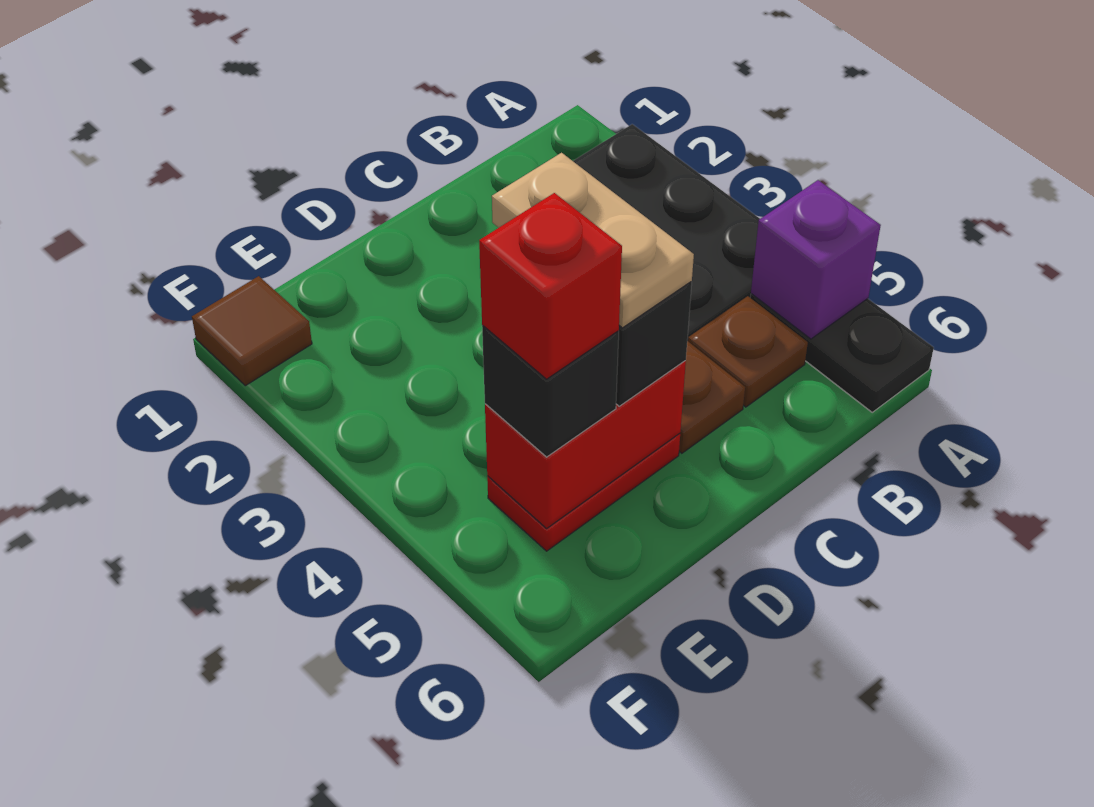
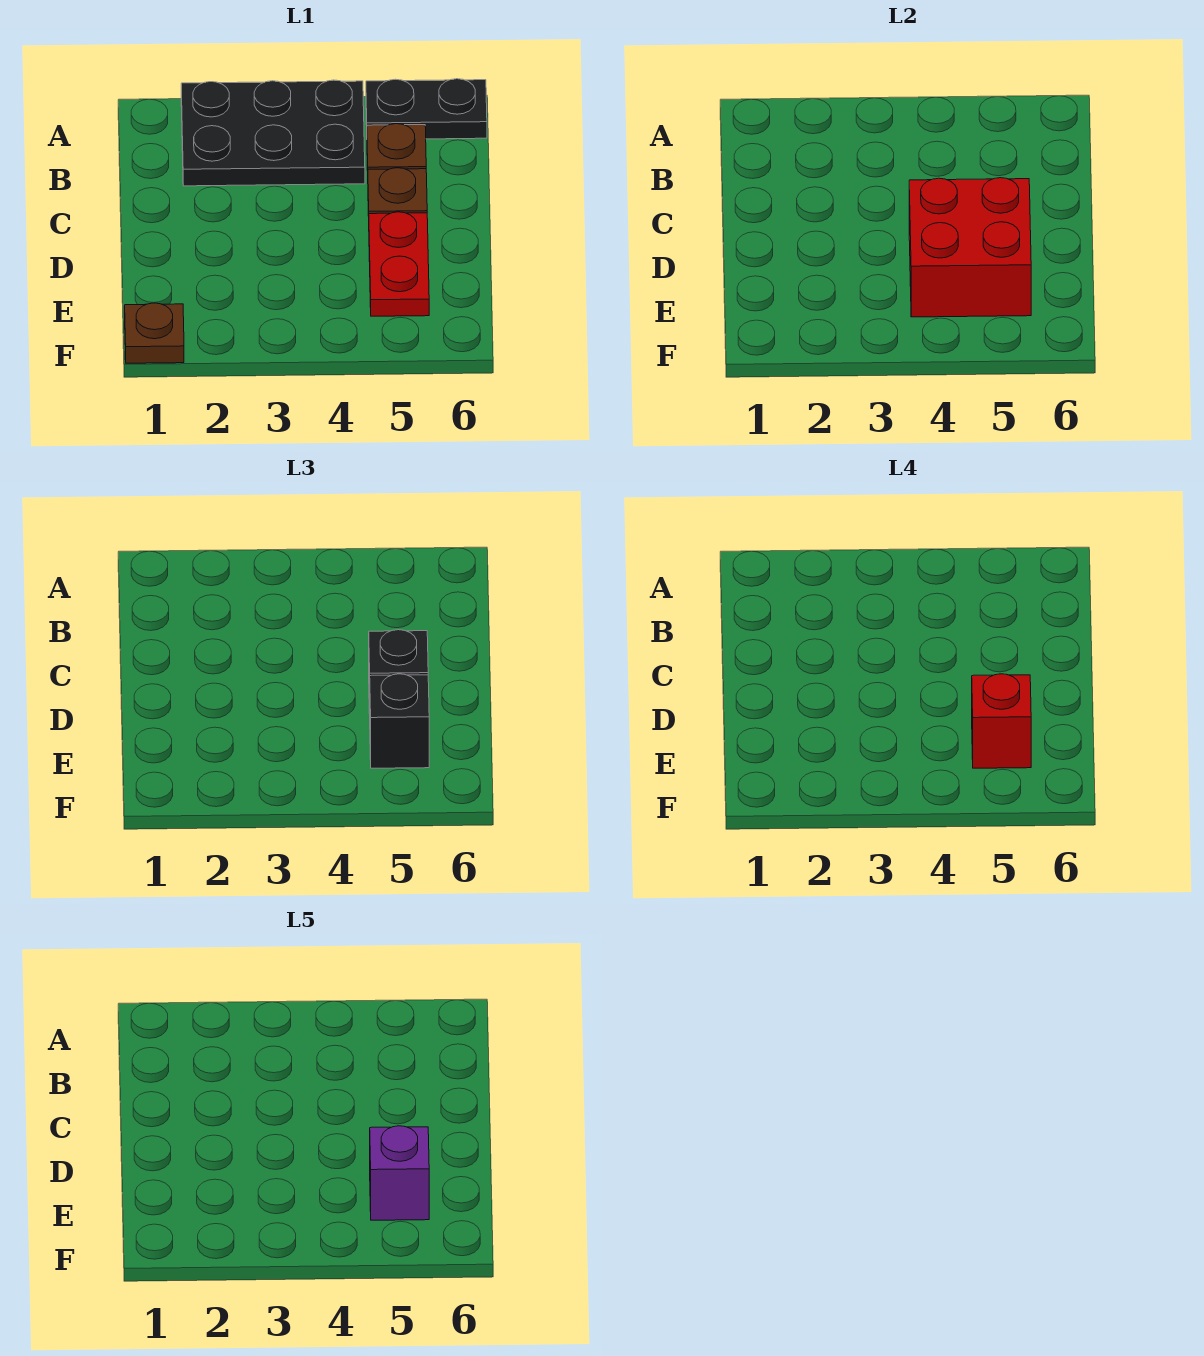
purple brick A5 level 2 -> purple brick E5 level 5
tan plate D4:D5 level 4 -> none
red brick D5:E5 level 2 -> red brick D4:E5 level 2
brown tile F1 level 1 -> brown plate F1 level 1

